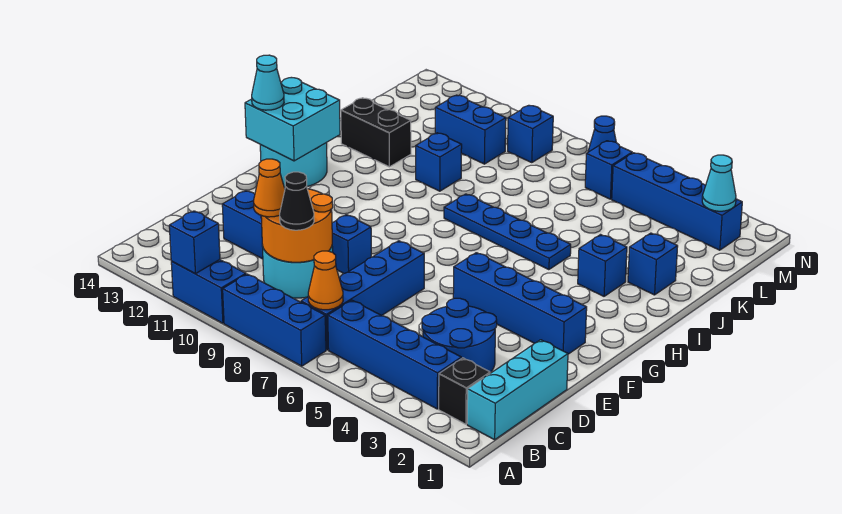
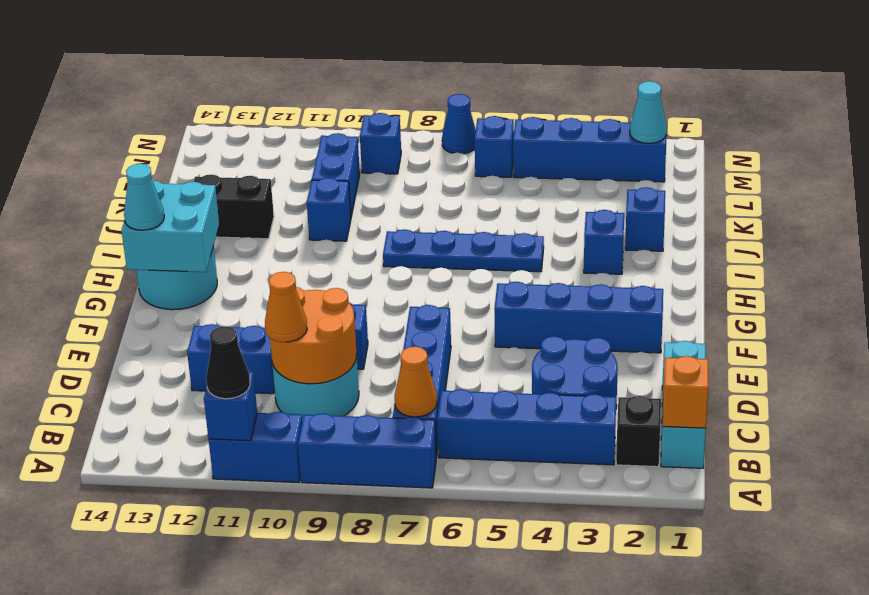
none -> orange brick B1 level 2
black cone C9 level 3 -> black cone A11 level 3
blue brick L10:L11 level 1 -> blue brick K10:L10 level 1

